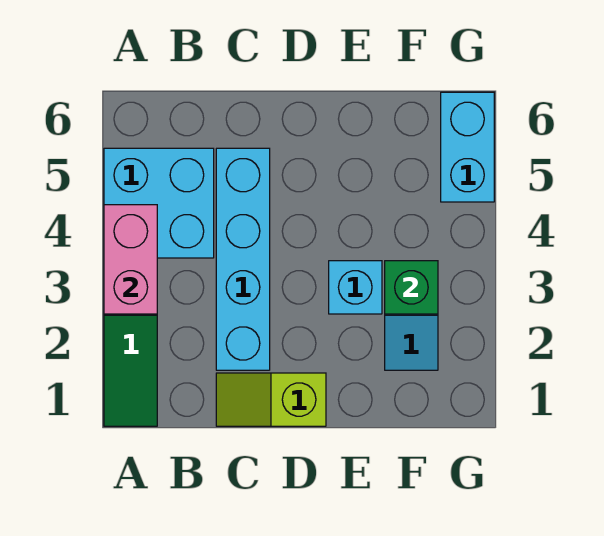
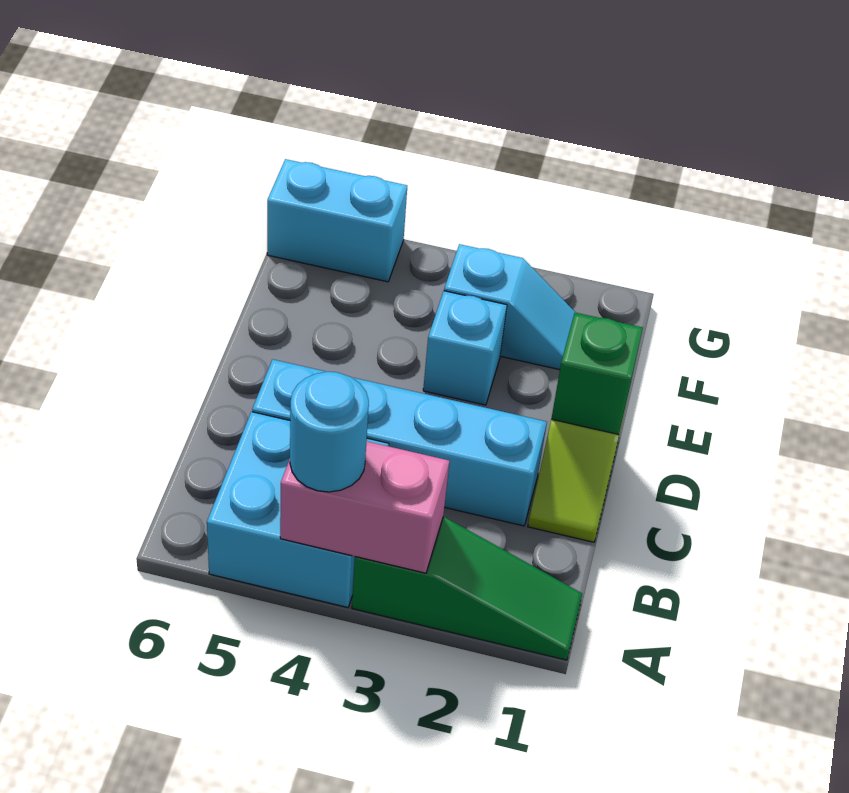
none -> cyan round brick A4 level 3
green brick F3 level 2 -> green brick D1 level 2

